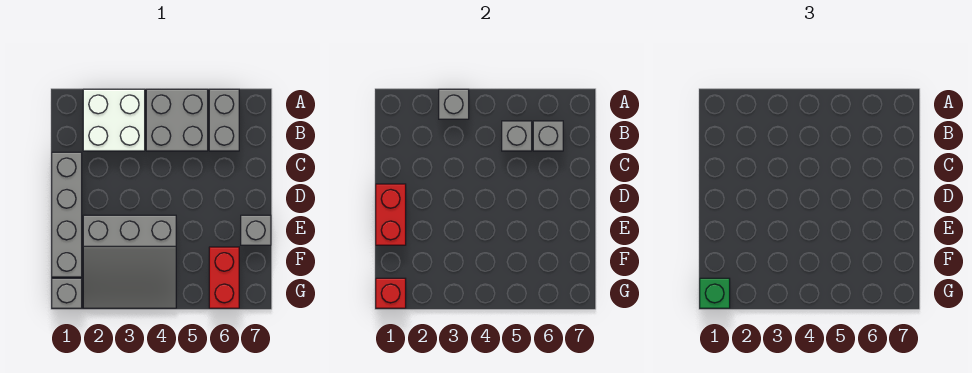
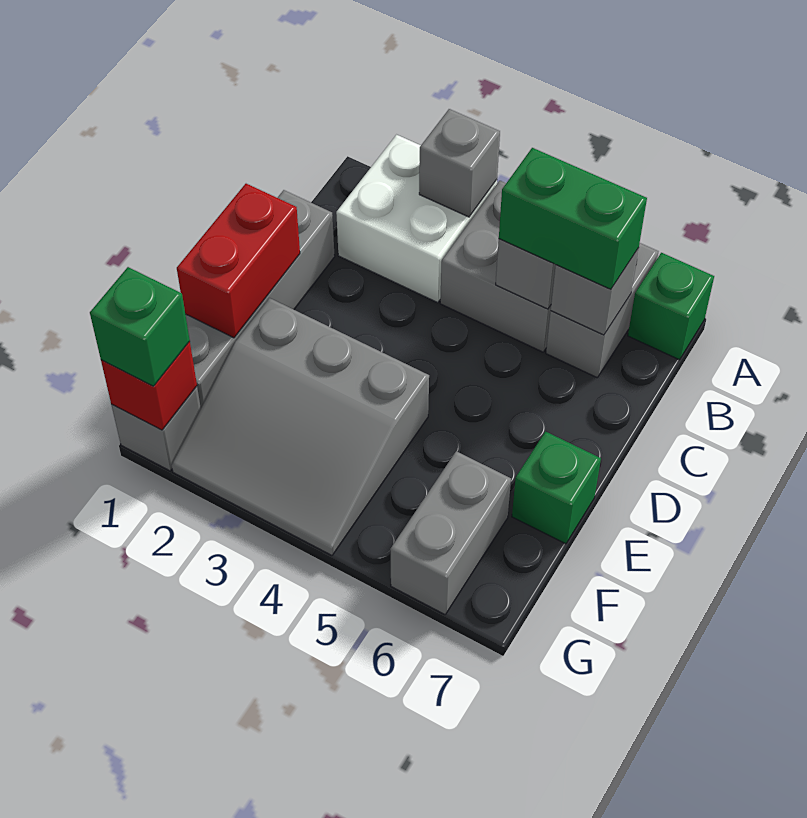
none -> green brick A7 level 1
none -> green brick B5:B6 level 3
grey brick E7 level 1 -> green brick E7 level 1
red brick F6:G6 level 1 -> grey brick F6:G6 level 1

